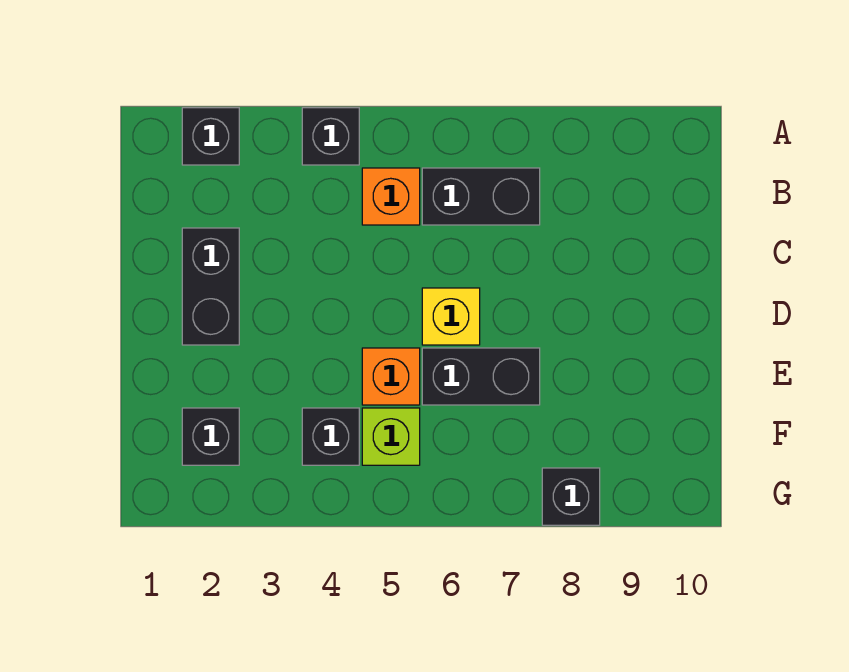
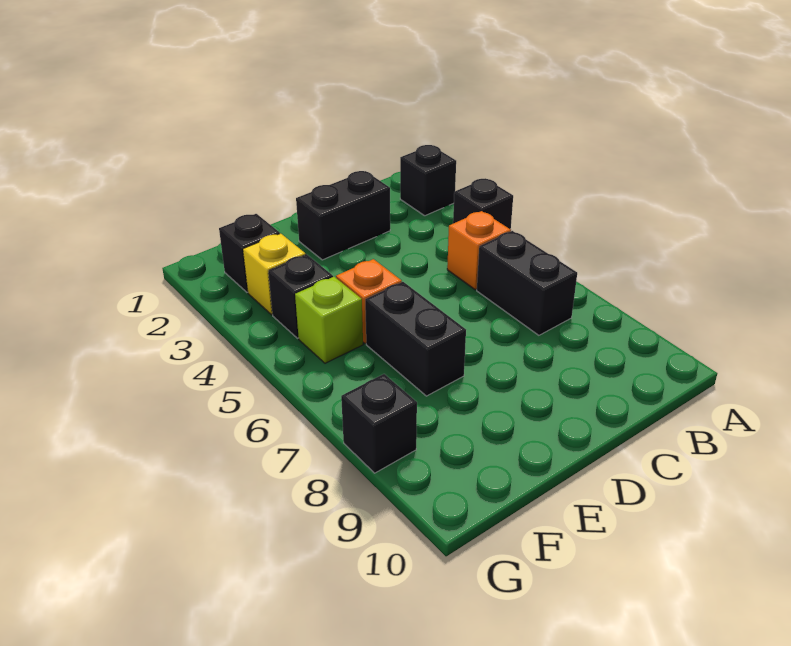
yellow brick D6 level 1 -> yellow brick F3 level 1

